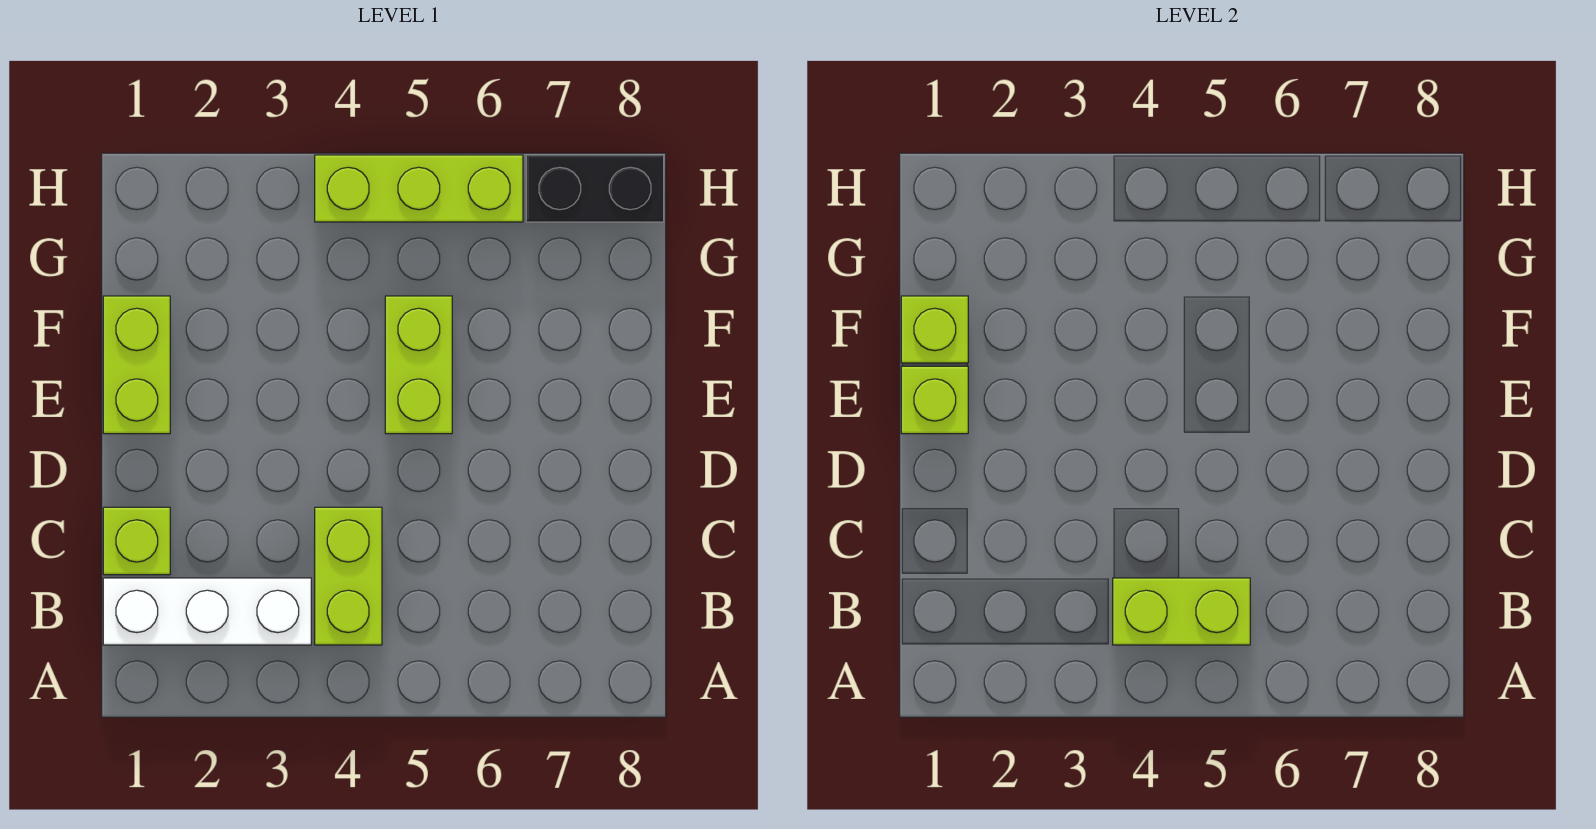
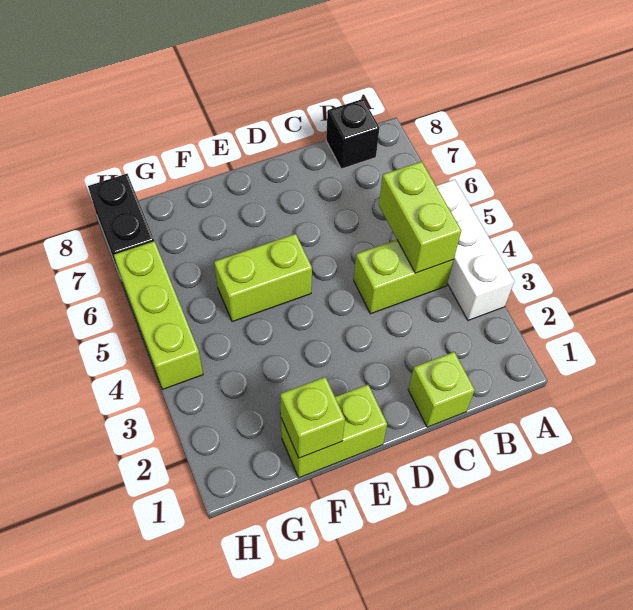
white brick B1:B3 level 1 -> white brick A3:A5 level 1
none -> black brick B8 level 1
lime brick E1 level 2 -> none

